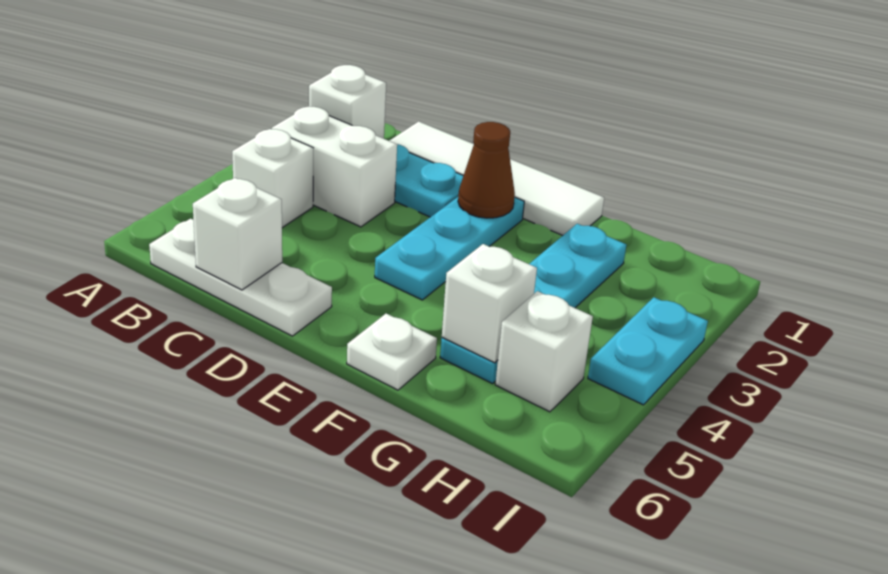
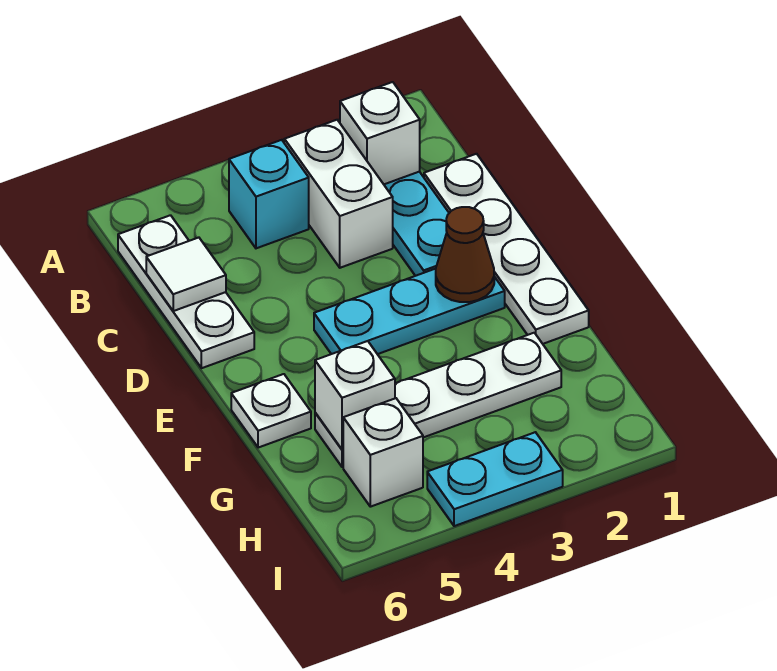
white brick B4 level 1 -> cyan brick B4 level 1
white tile C1:F1 level 1 -> white plate C1:F1 level 1
white brick C6 level 2 -> white tile C6 level 2
cyan plate G2:G5 level 1 -> white plate G2:G5 level 1

